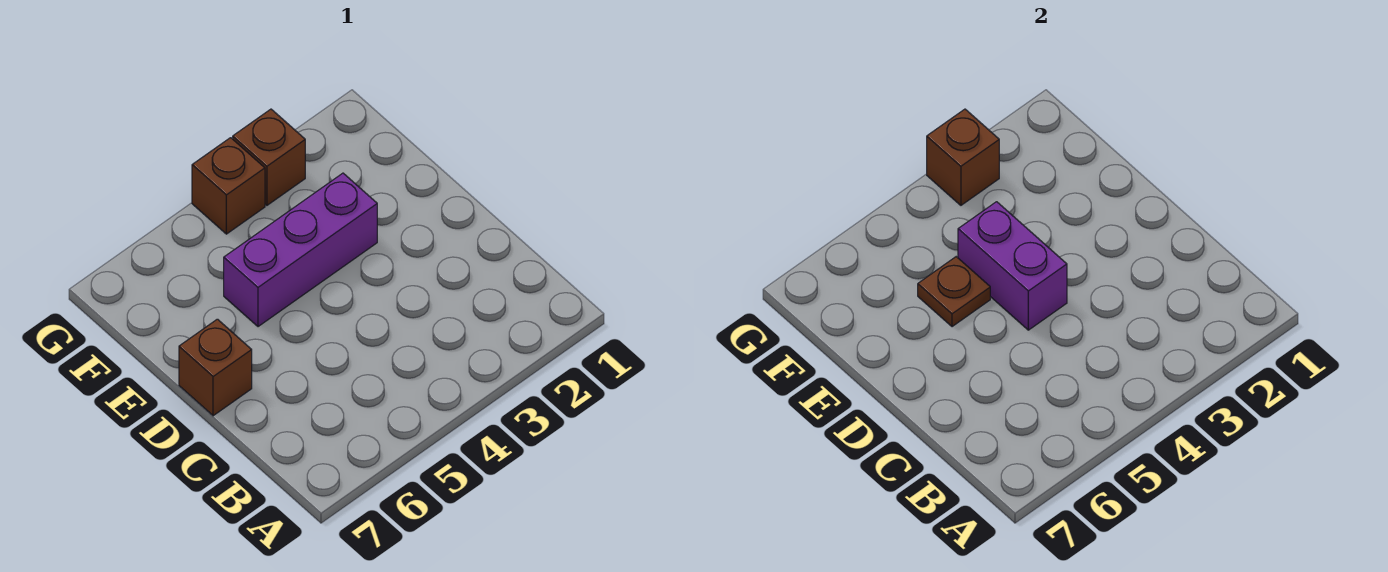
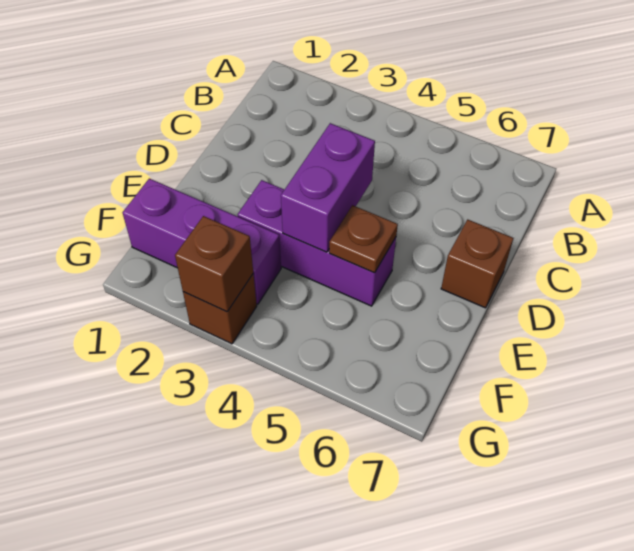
none -> purple brick F1:F3 level 1
brown brick G4 level 1 -> none

